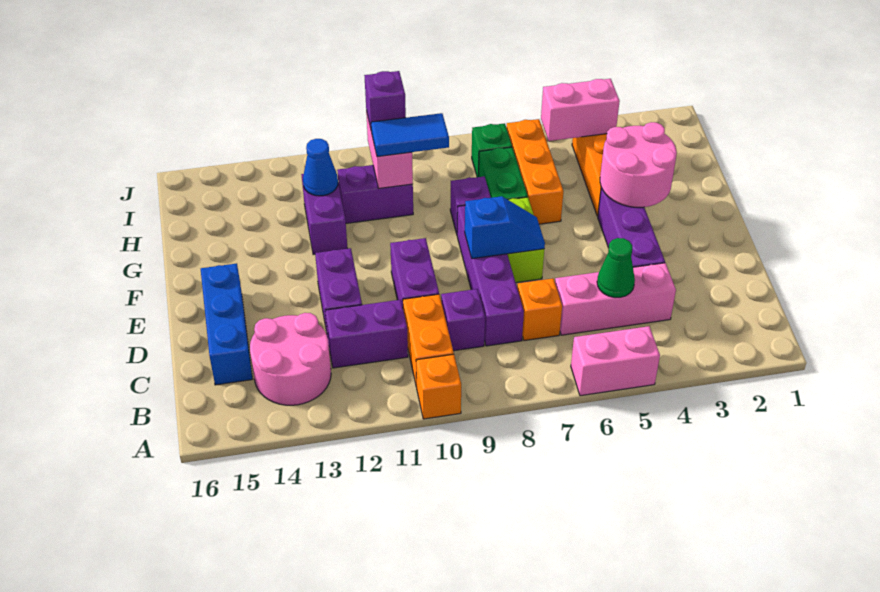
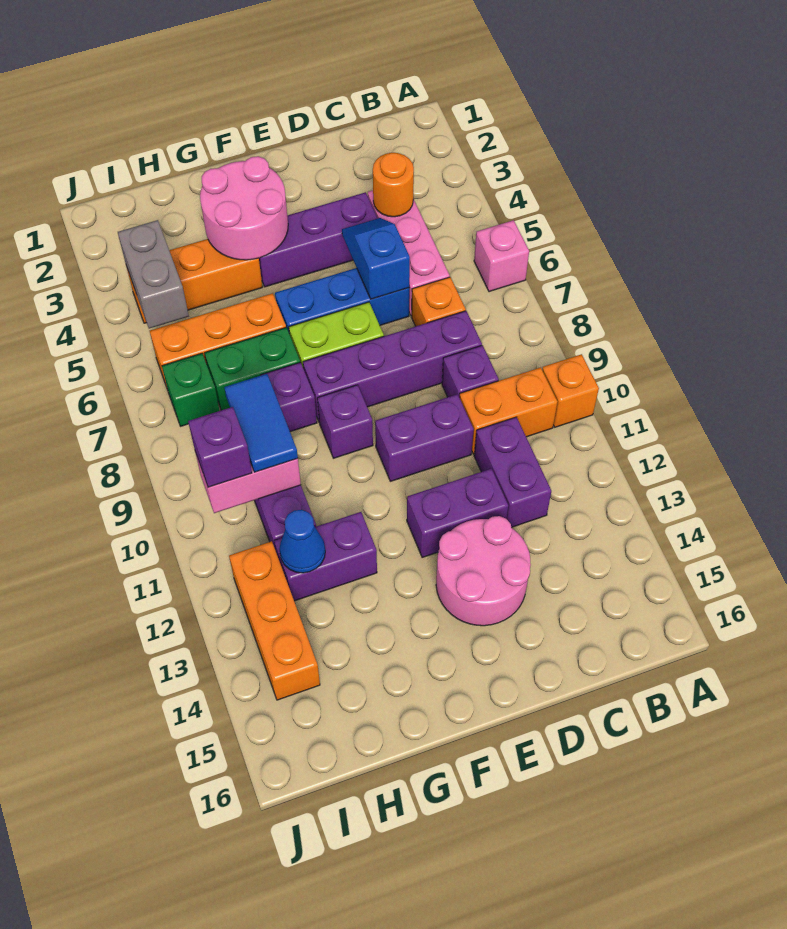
pink brick A5:A6 level 1 -> pink brick A6 level 1
pink round brick B13:C14 level 1 -> pink round brick D13:E14 level 1
none -> orange round brick C4 level 2
green cone C5 level 2 -> none
blue brick C15:E15 level 1 -> blue brick D6:F6 level 1
blue slope E7:E8 level 2 top 8 -> blue slope D5:D6 level 2 top 6
none -> purple brick F9 level 1
pink brick I4:I5 level 2 -> grey brick I4:I5 level 2
none -> orange brick I12:I14 level 1

